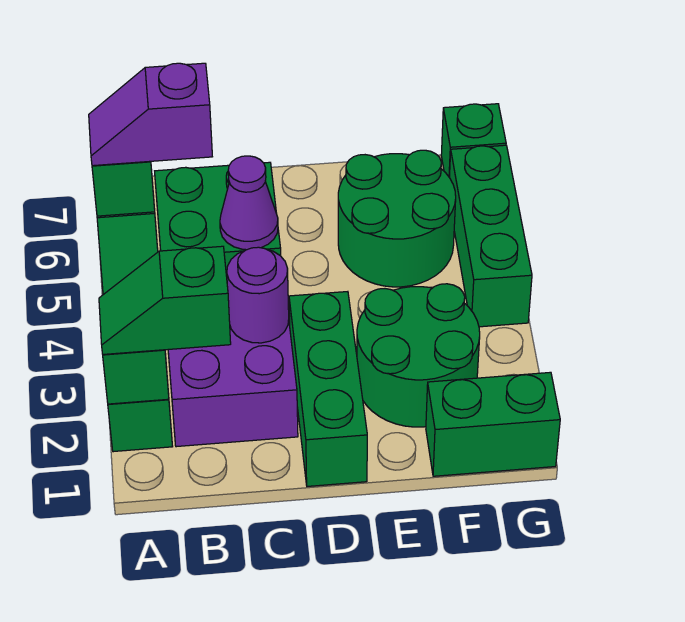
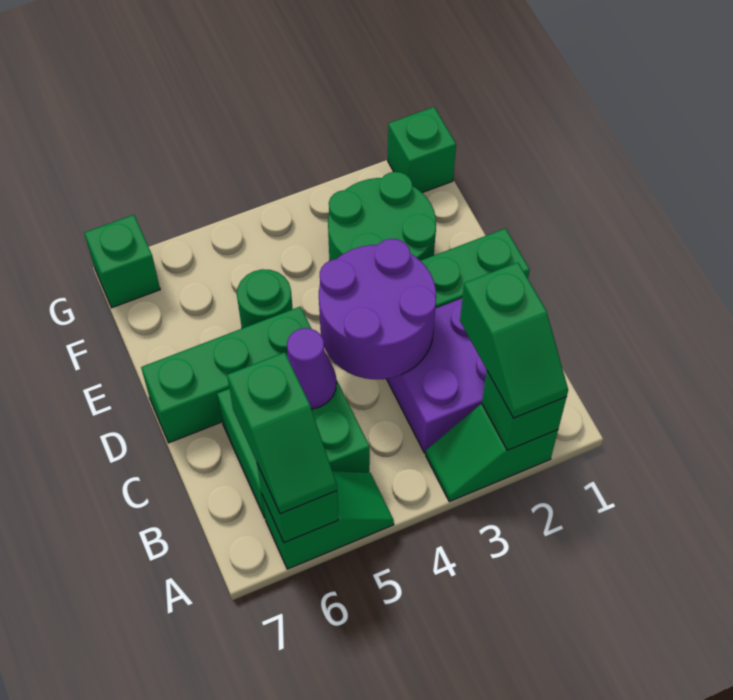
purple slope A6:B6 level 3 top B -> green slope A6:B6 level 3 top B
purple round brick C3 level 2 -> purple round brick C3:D4 level 2
green round brick E5:F6 level 1 -> green round brick E5 level 1
green brick F1:G1 level 1 -> green brick G1 level 1
green brick G4:G6 level 1 -> green brick D5:D7 level 1

